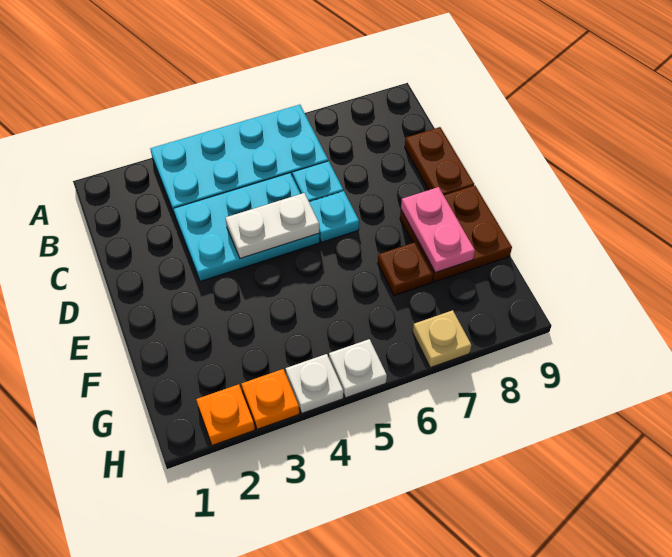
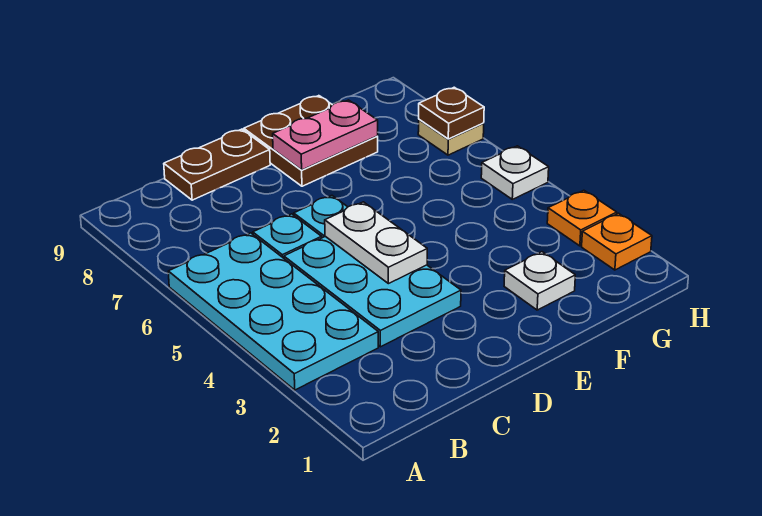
brown plate F7 level 1 -> brown plate H7 level 2
white plate H4 level 1 -> white plate F2 level 1

